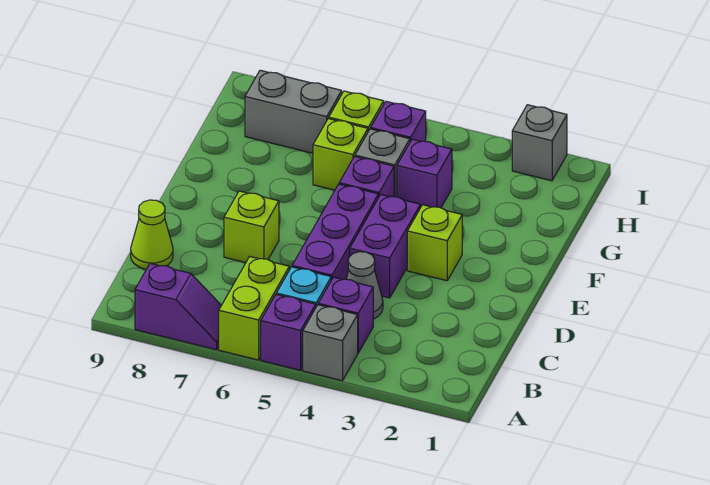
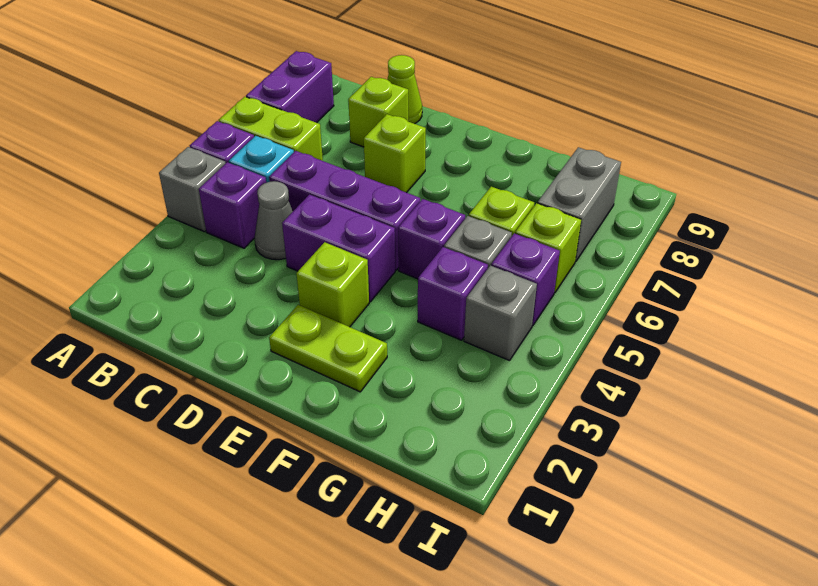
purple slope A7:A8 level 1 top 8 -> purple brick A7:A8 level 1
none -> lime brick C8 level 1
none -> lime plate E2:F2 level 1
grey brick I2 level 1 -> grey brick H4 level 1

